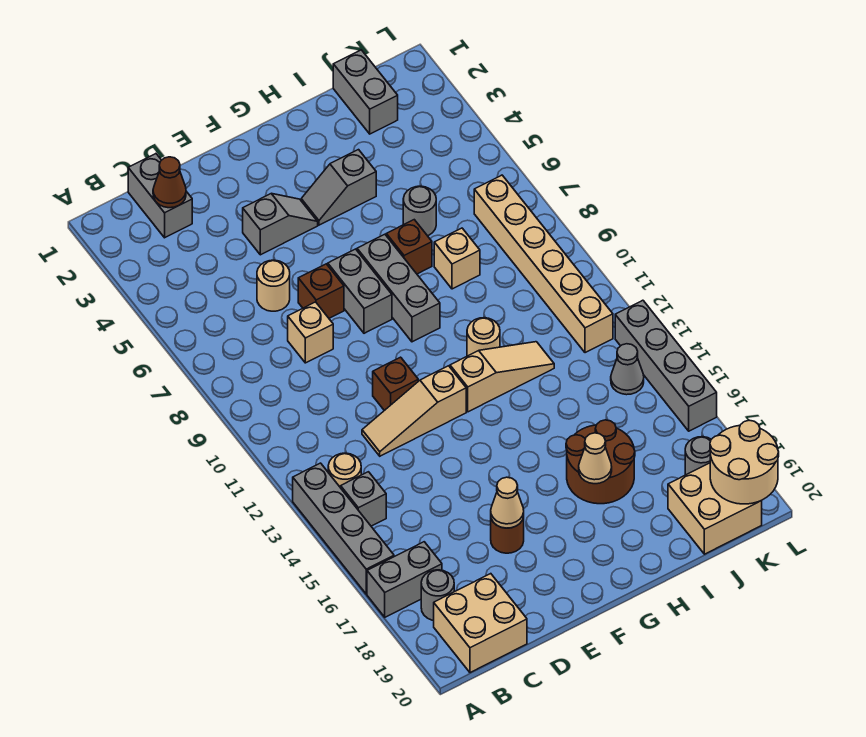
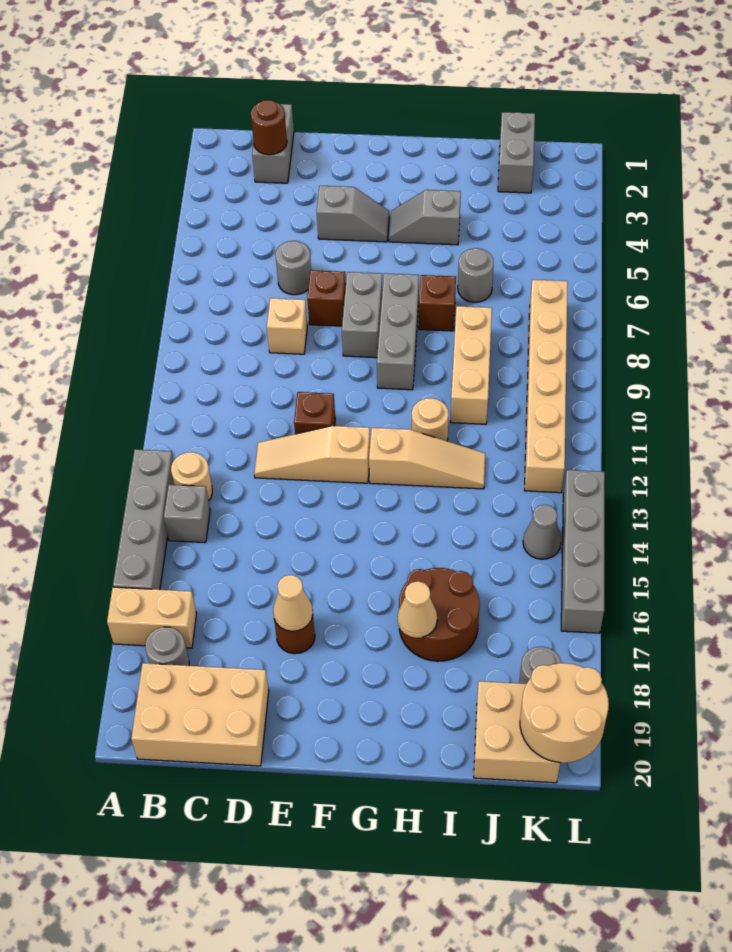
grey brick A17:B17 level 1 -> tan brick A17:B17 level 1
tan brick B19:C20 level 1 -> tan brick B19:D20 level 1
brown cone C2 level 2 -> brown round brick C2 level 2
tan round brick D6 level 1 -> grey round brick D6 level 1
tan brick I8 level 1 -> tan brick I8:I10 level 1

